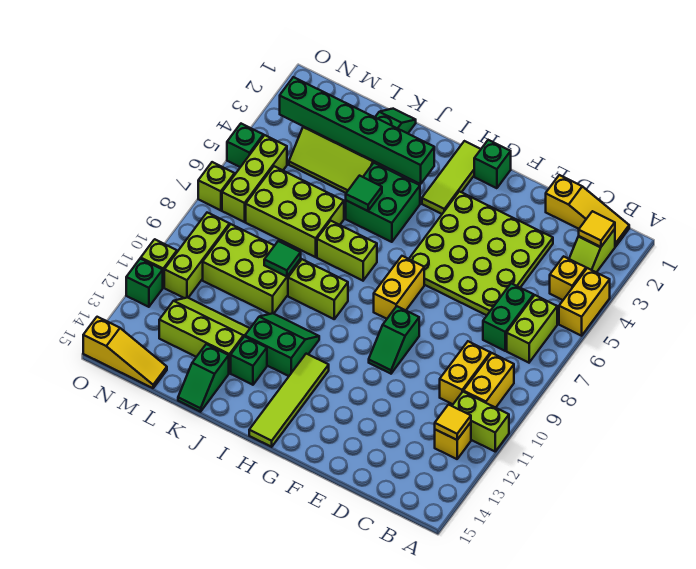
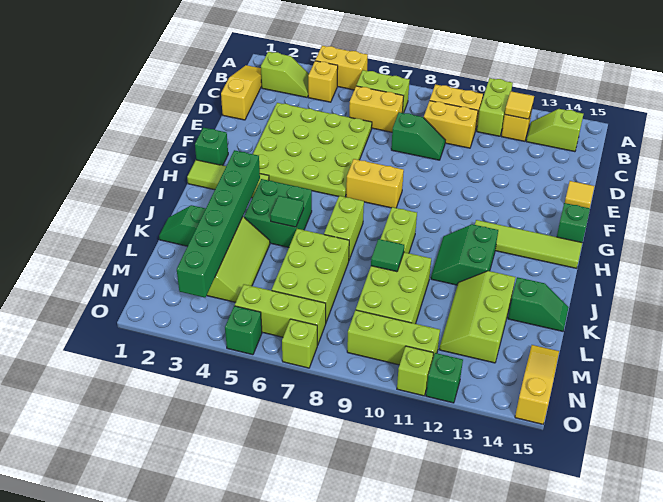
yellow tile B2 level 2 -> yellow tile E15 level 1
none -> lime slope B13:B14 level 1 top 14
green brick C6:C7 level 1 -> yellow brick C6:C7 level 1
green slope F9:F10 level 1 top 9 -> green slope D8:D9 level 1 top 8
green brick J13 level 1 -> green brick G15 level 1

